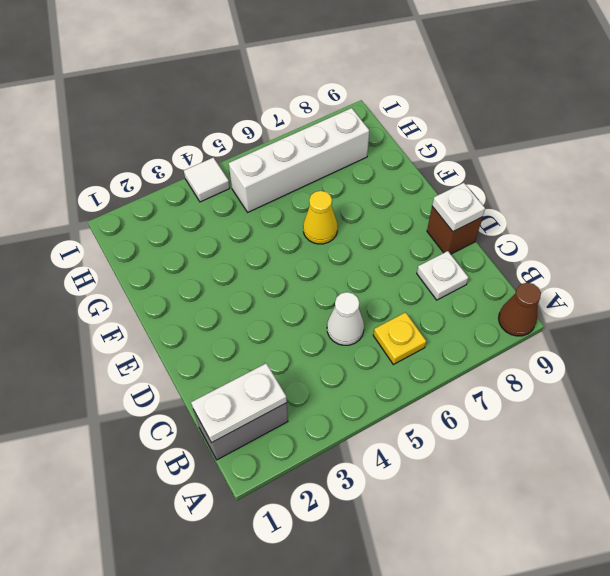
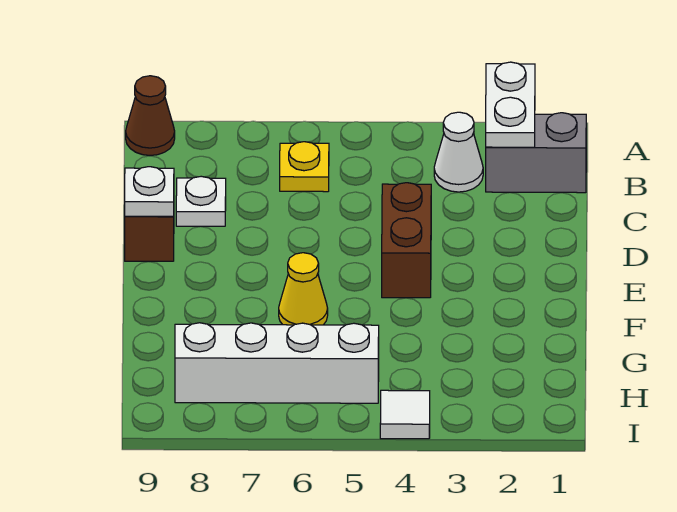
white plate B1:B2 level 2 -> white plate A2:B2 level 2
white cone C5 level 1 -> white cone B3 level 1
none -> brown brick D4:E4 level 1

